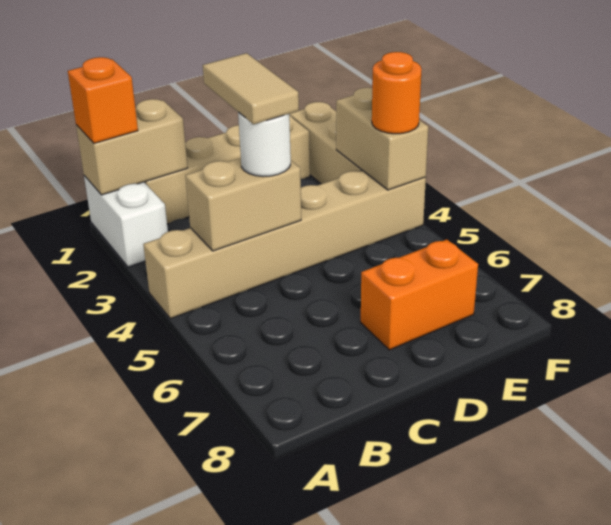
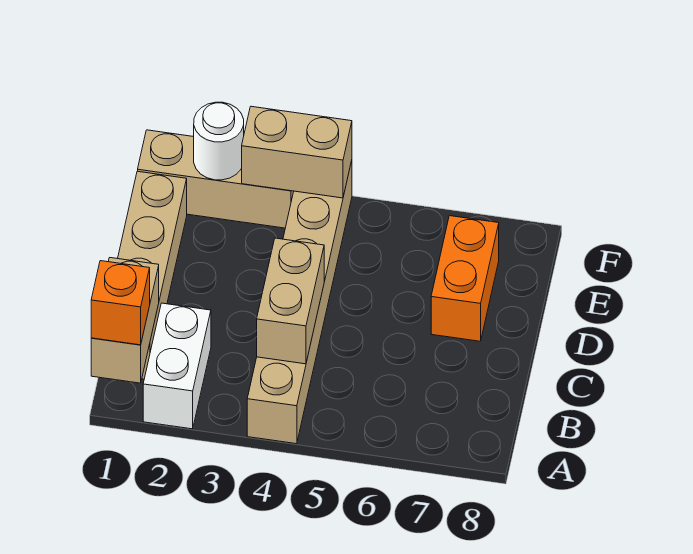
white brick A1:A2 level 1 -> white brick A2:B2 level 1
tan tile C3:C4 level 4 -> none
white round brick C4 level 3 -> white round brick F2 level 2
orange round brick F4 level 3 -> none

